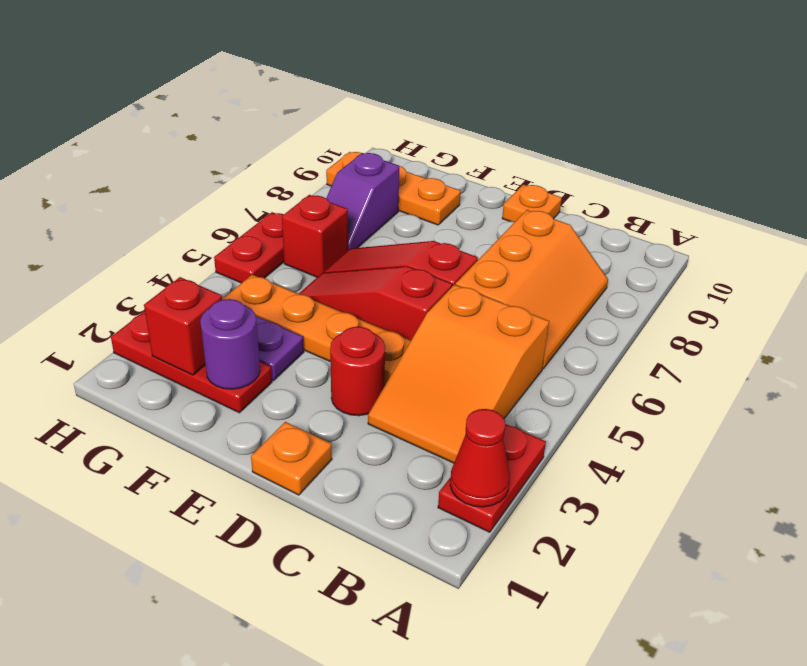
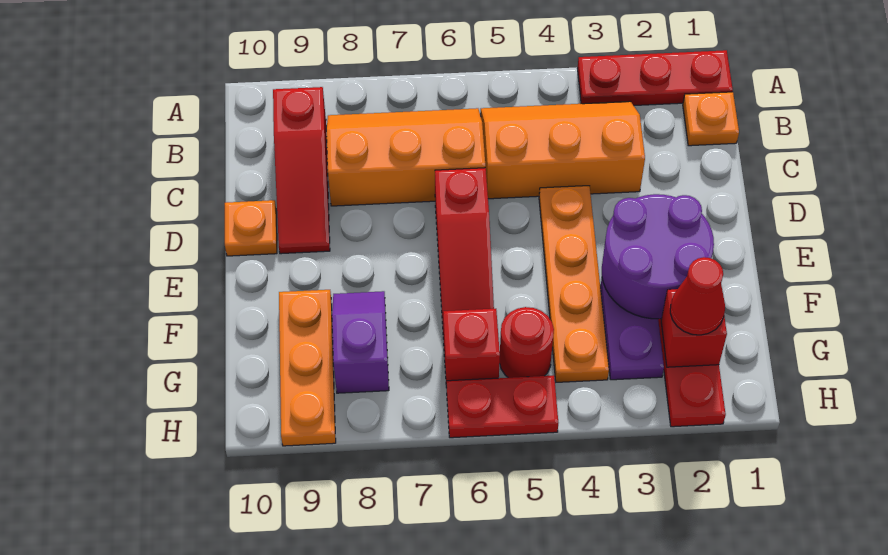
red plate A2:A3 level 1 -> red plate A1:A3 level 1
red cone A2 level 2 -> red cone G2 level 3
orange slope B3:C5 level 1 top 5 -> orange slope B3:C5 level 1 top C
orange plate D1 level 1 -> orange plate B1 level 1
red round brick D3 level 1 -> red round brick G5 level 1
red slope D5:F5 level 1 top D -> red slope B9:D9 level 1 top B
purple round brick F2 level 2 -> purple round brick E2:F3 level 2
purple slope G7:G8 level 1 top 8 -> purple slope F8:G8 level 1 top G

